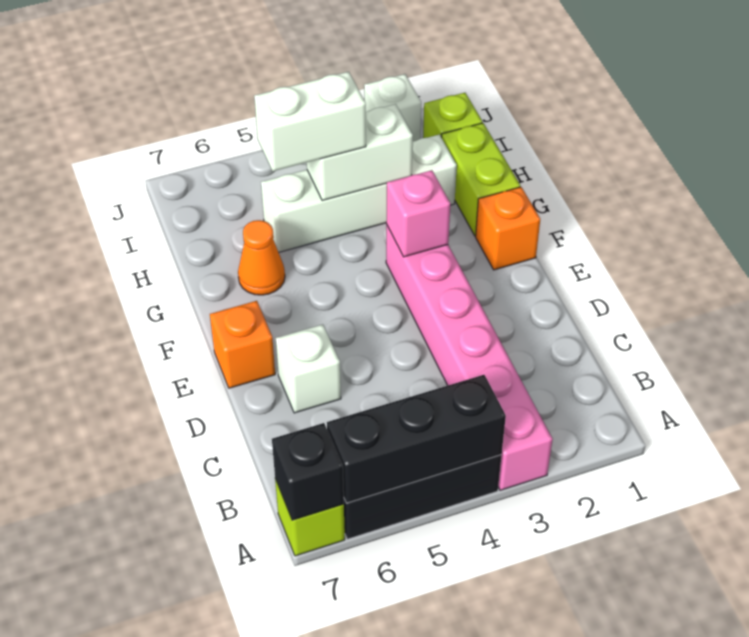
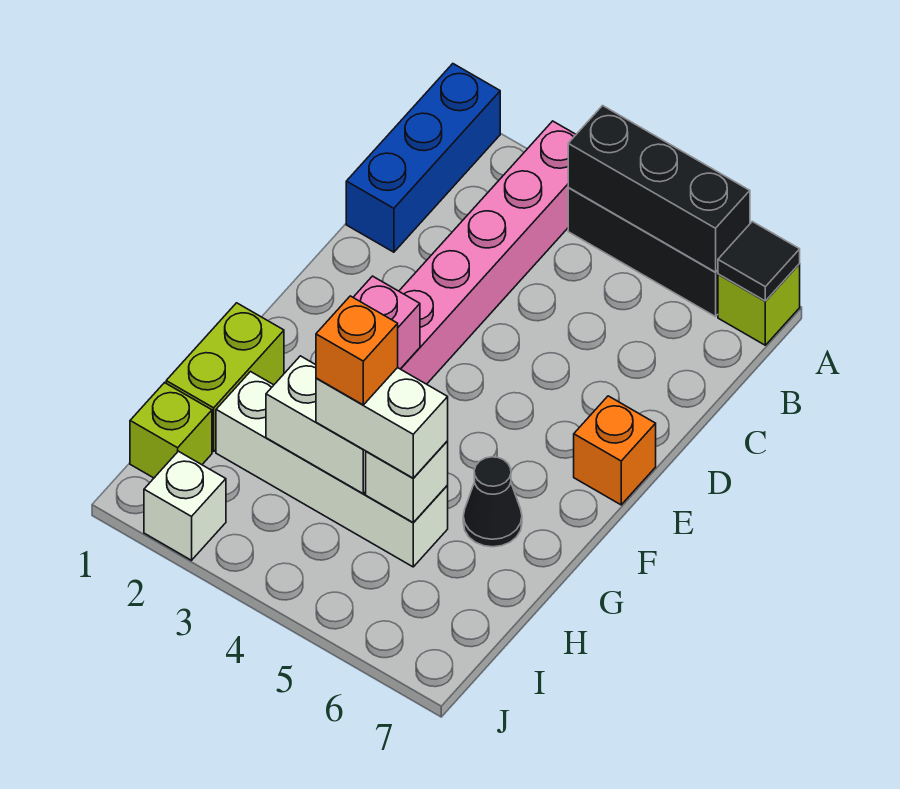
none -> blue brick A1:C1 level 1
black brick A7 level 2 -> black tile A7 level 2
white brick D6 level 1 -> white brick H5 level 2
orange brick F1 level 1 -> orange brick H4 level 4
orange cone G6 level 1 -> black cone G6 level 1

